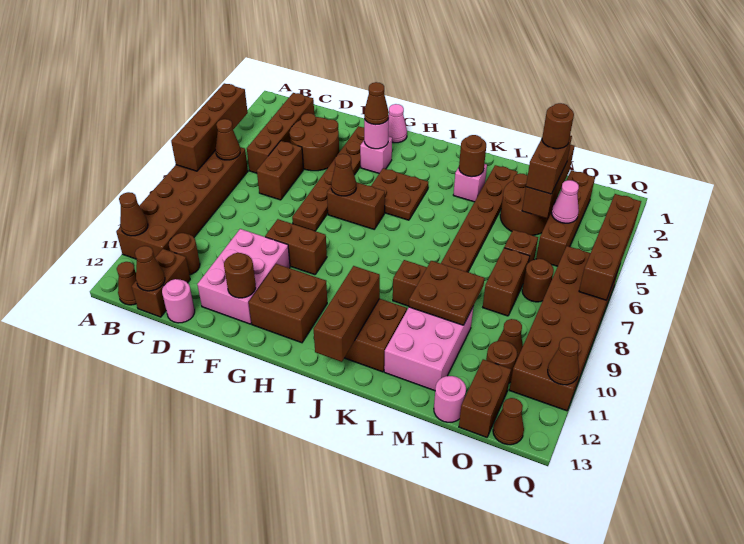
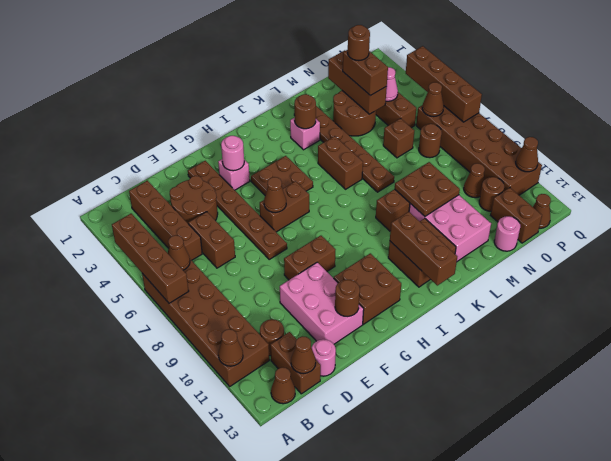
pink cone G1 level 1 -> none
brown cone G3 level 3 -> brown cone P6 level 2
brown brick N7:N8 level 1 -> brown brick K5:K6 level 1

